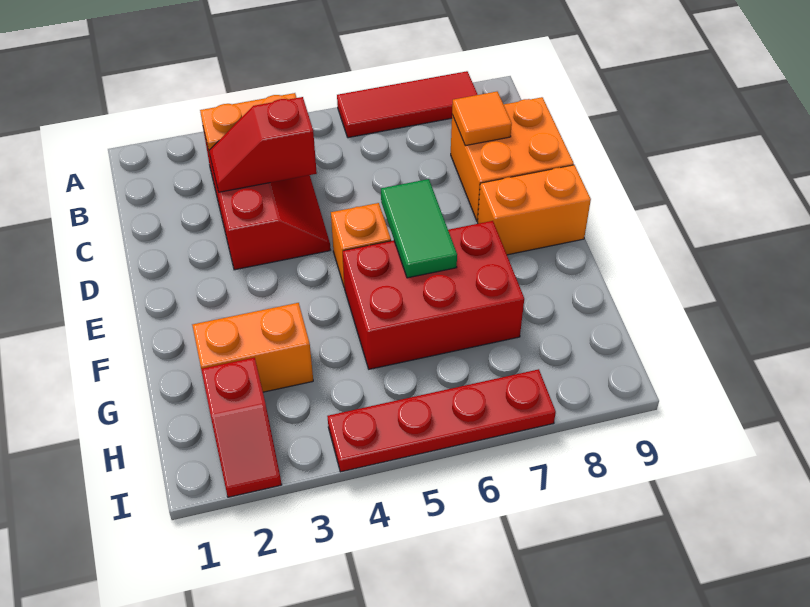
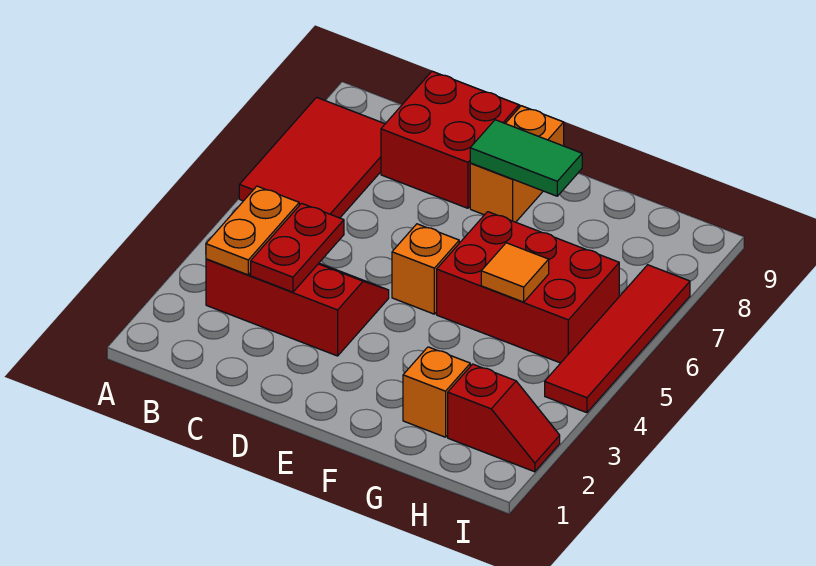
red tile A6:A8 level 1 -> red tile A6:B8 level 1
red slope C3:C4 level 2 top 4 -> red plate C3:C4 level 2
orange brick C8:D9 level 1 -> red brick C8:D9 level 1
orange tile C8 level 2 -> orange tile G5 level 2
green tile E6:F6 level 2 -> green tile E8:F8 level 2
red brick F5:G7 level 1 -> red brick F5:H6 level 1
orange brick G2:G3 level 1 -> orange brick G2 level 1
red plate I4:I7 level 1 -> red tile I4:I7 level 1

